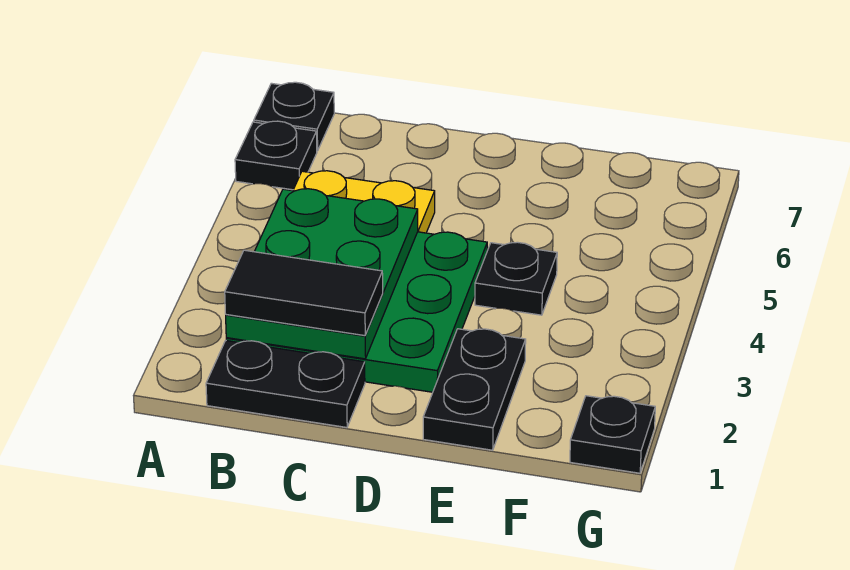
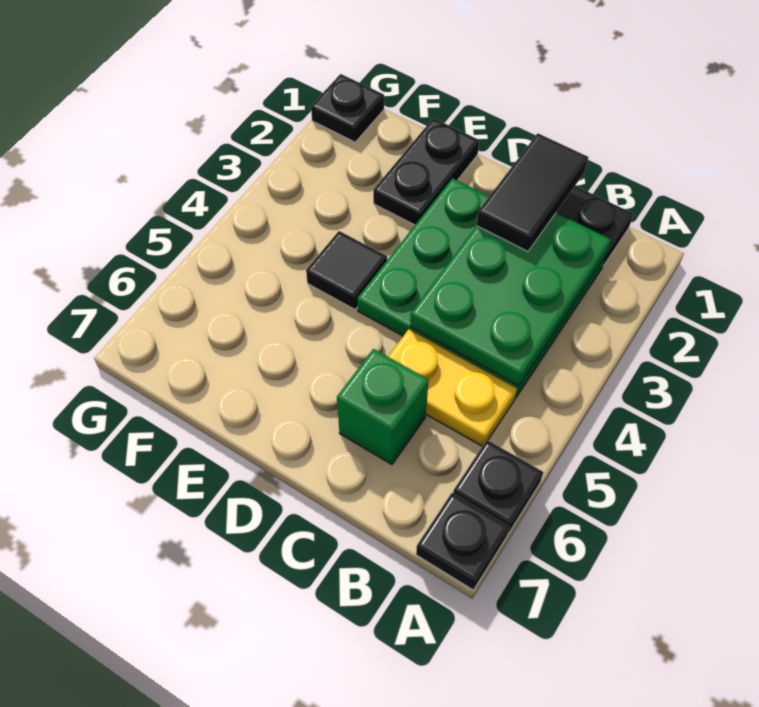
black tile B2:C2 level 3 -> black tile C1:C2 level 3
none -> green brick C6 level 1
black plate E4 level 1 -> black tile E4 level 1

